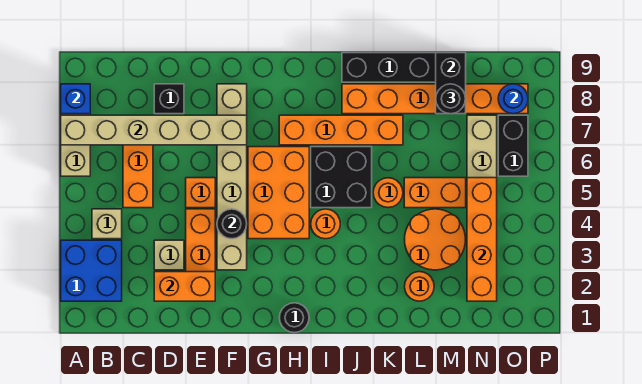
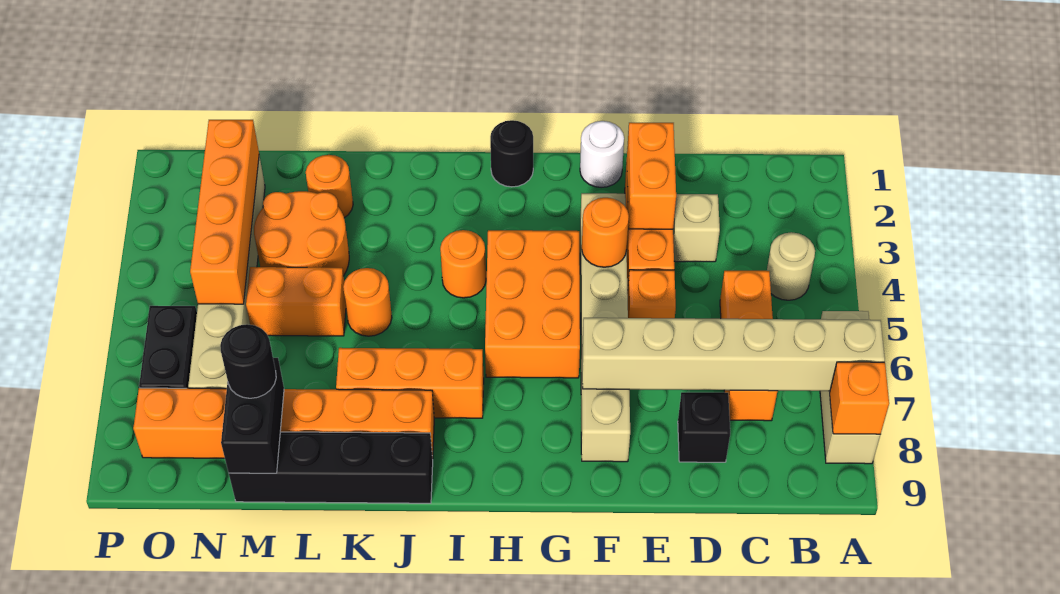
blue brick A2:B3 level 1 -> none
blue brick A8 level 2 -> orange brick A8 level 2
tan brick B4 level 1 -> tan round brick B4 level 1
orange brick D2:E2 level 2 -> orange brick E2:E3 level 2
none -> white round brick F1 level 1
black round brick F4 level 2 -> orange round brick F4 level 2
orange brick H7:K7 level 1 -> orange brick I7:K7 level 1
black brick I5:J6 level 1 -> none
blue round brick O8 level 2 -> none

